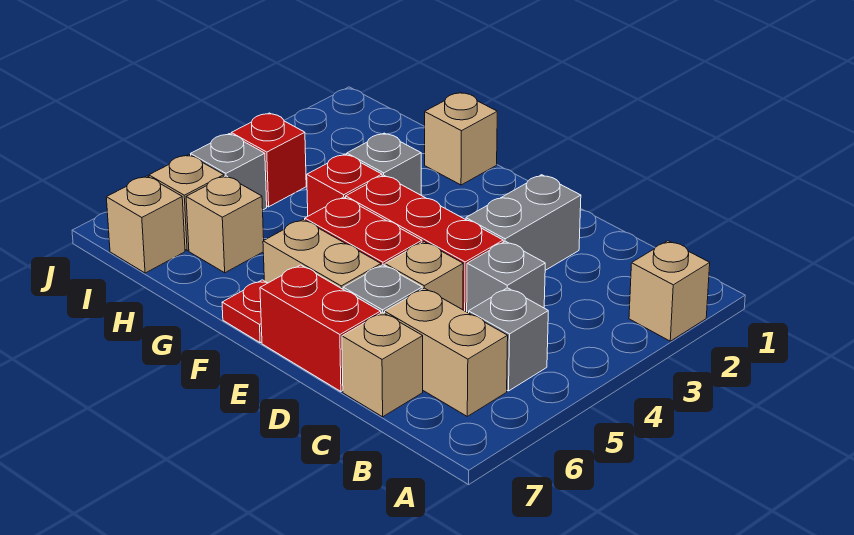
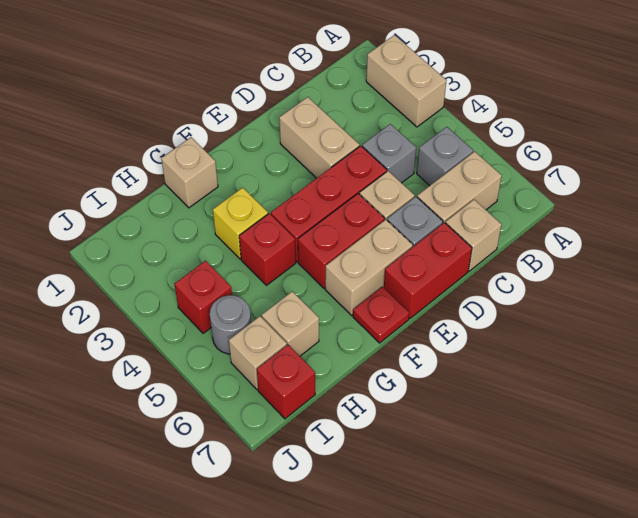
tan brick A2 level 1 -> tan brick A2:A3 level 1
grey brick D2:D3 level 1 -> tan brick D2:D3 level 1
grey brick G3 level 1 -> yellow brick G3 level 1
grey brick I5 level 1 -> grey round brick I5 level 1
tan brick I7 level 1 -> red brick I7 level 1

